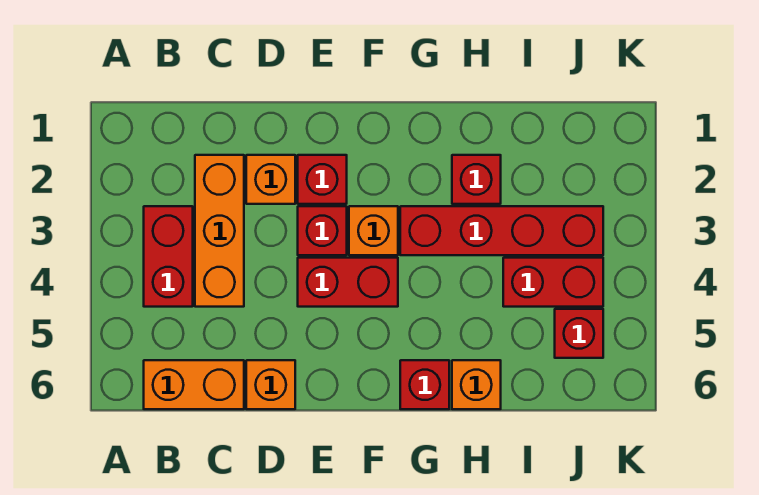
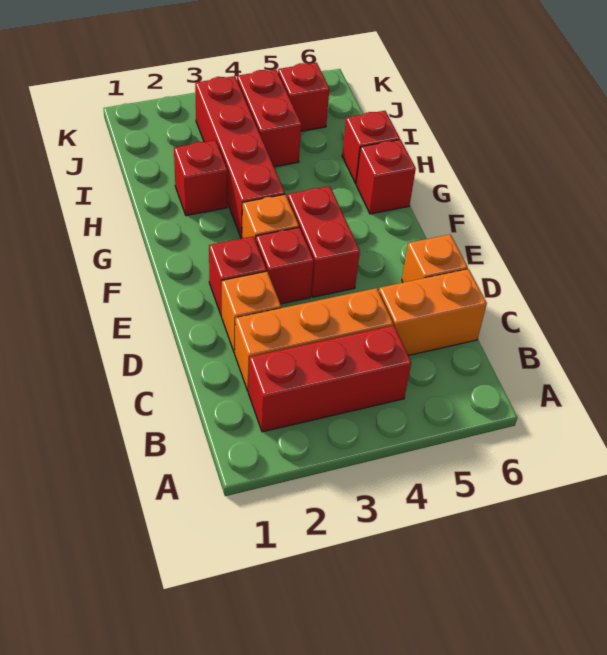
red brick B3:B4 level 1 -> red brick B2:B4 level 1
orange brick B6:C6 level 1 -> orange brick C5:C6 level 1
orange brick H6 level 1 -> red brick H6 level 1

